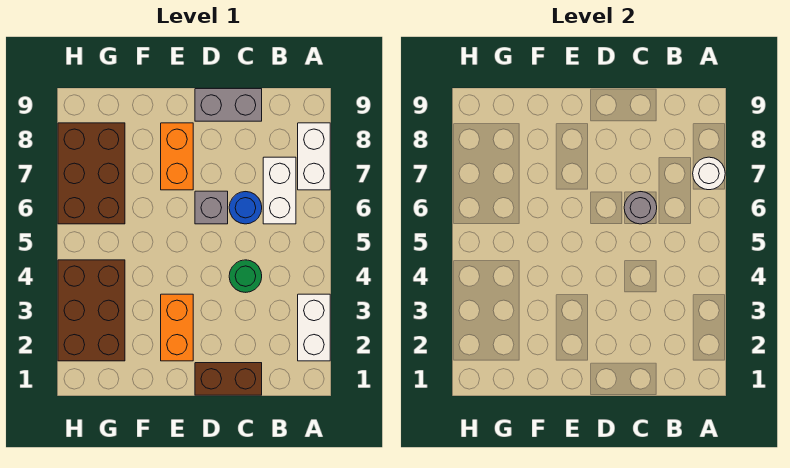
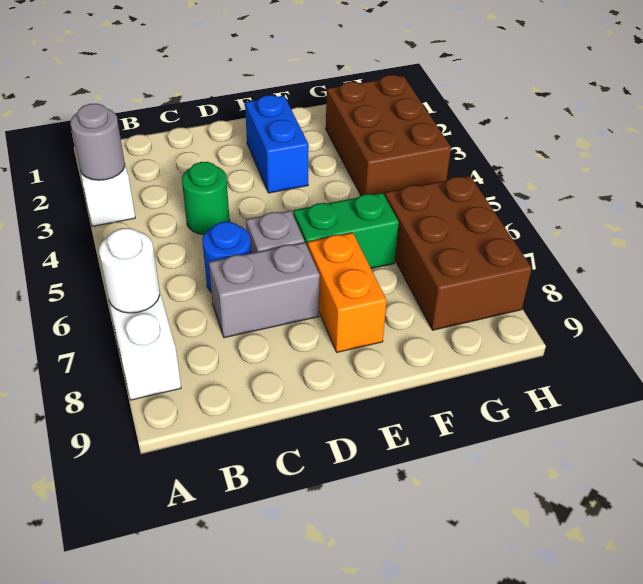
white brick B6:B7 level 1 -> none
brown brick C1:D1 level 1 -> none
grey round brick C6 level 2 -> grey round brick A3 level 2
grey brick C9:D9 level 1 -> grey brick C7:D7 level 1
orange brick E2:E3 level 1 -> blue brick E2:E3 level 1
none -> green brick E6:F6 level 1

